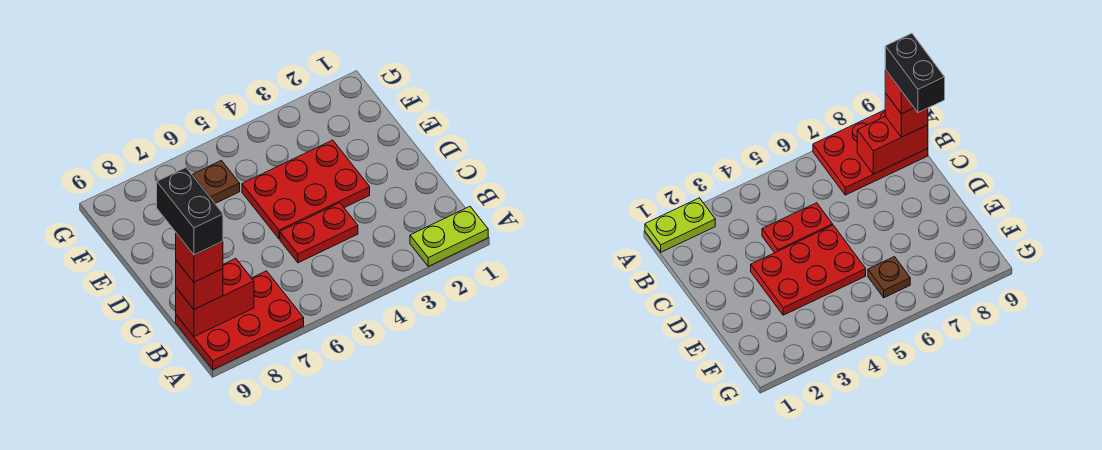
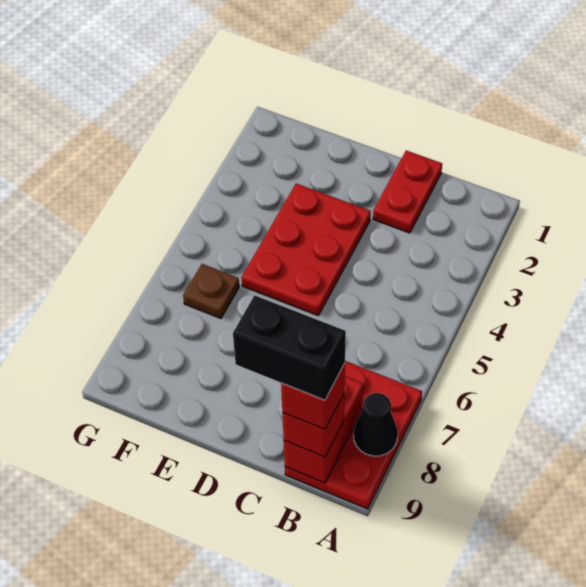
lime plate A1:A2 level 1 -> none
none -> black cone A8 level 2
red plate C4:C5 level 1 -> red plate C1:C2 level 1

